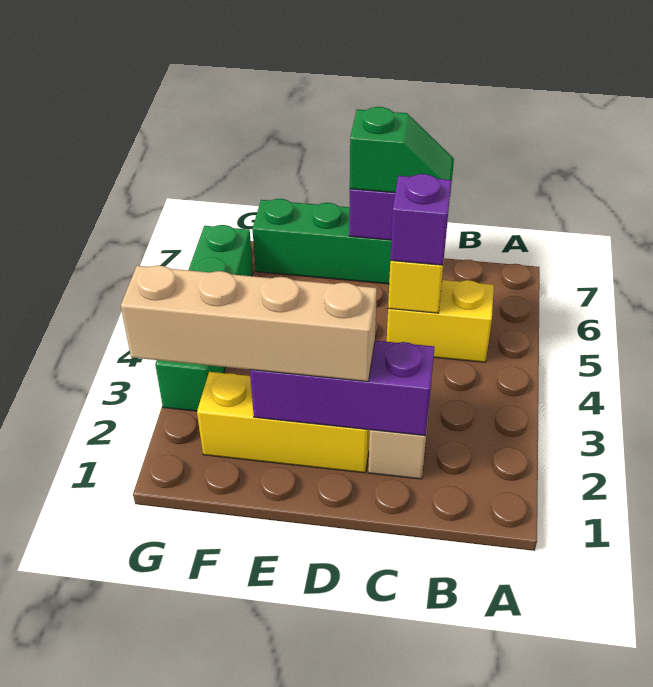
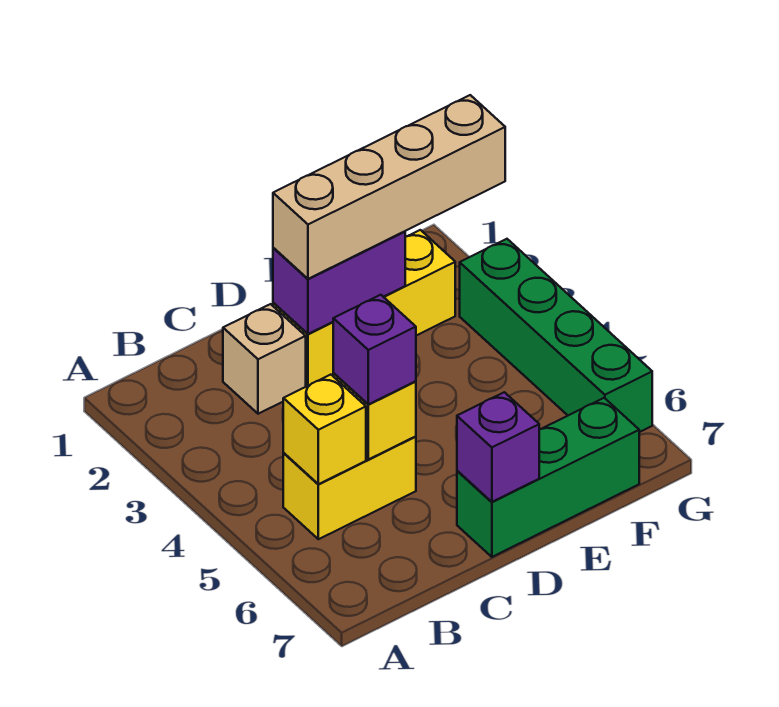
none -> yellow brick B5 level 2
purple brick C2:E2 level 2 -> purple brick D2:E2 level 2
green slope C7:D7 level 3 top D -> none

